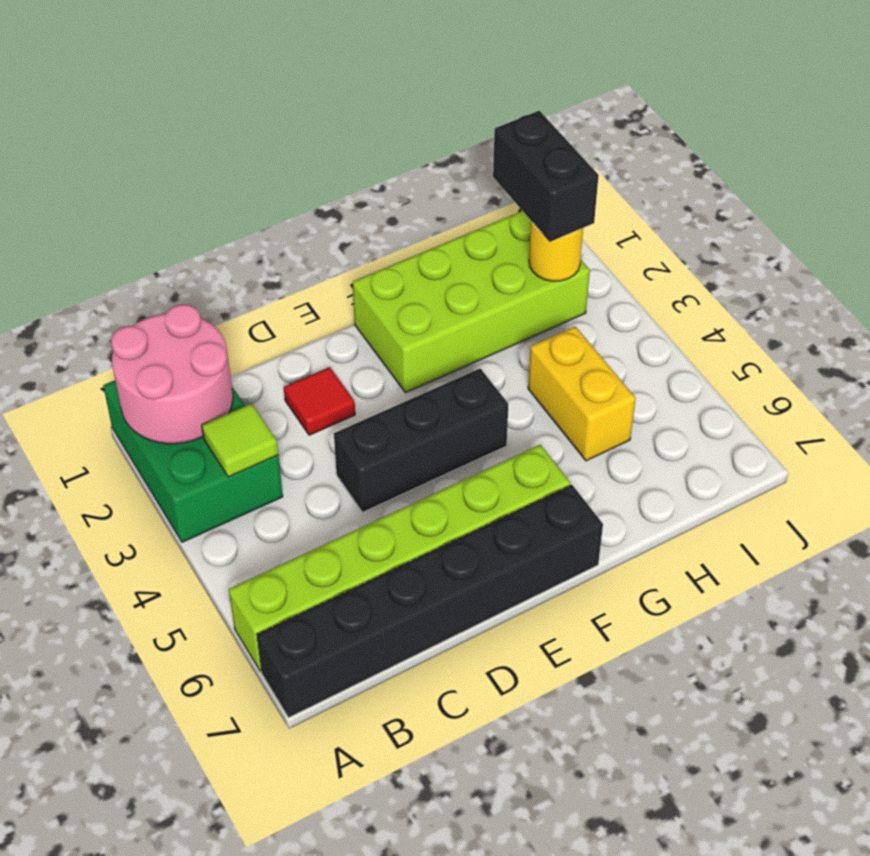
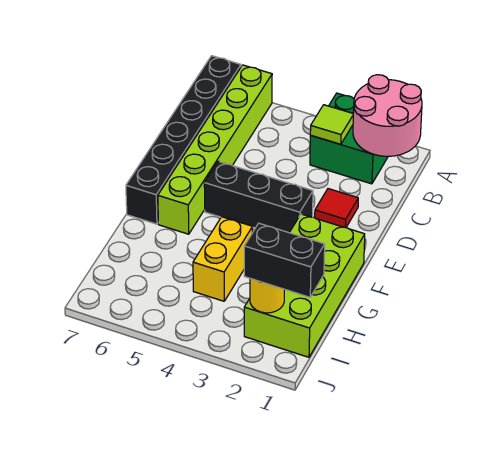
green brick A1:B3 level 1 -> green brick A2:B3 level 1
black brick D4:F4 level 1 -> black brick E3:E5 level 1
yellow brick H4:H5 level 1 -> yellow brick G4:H4 level 1

